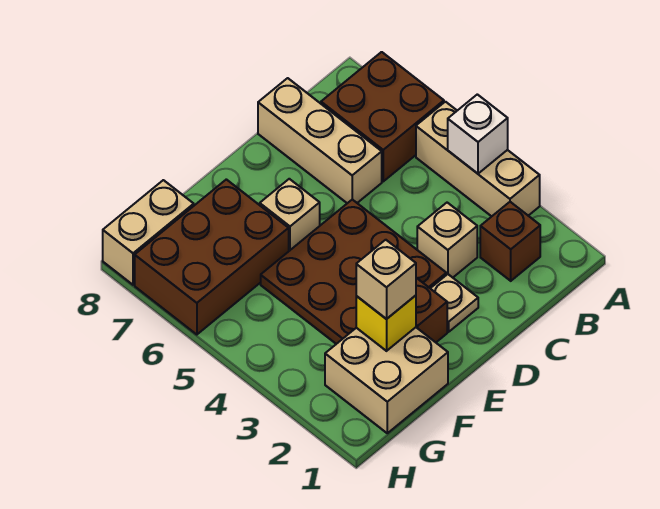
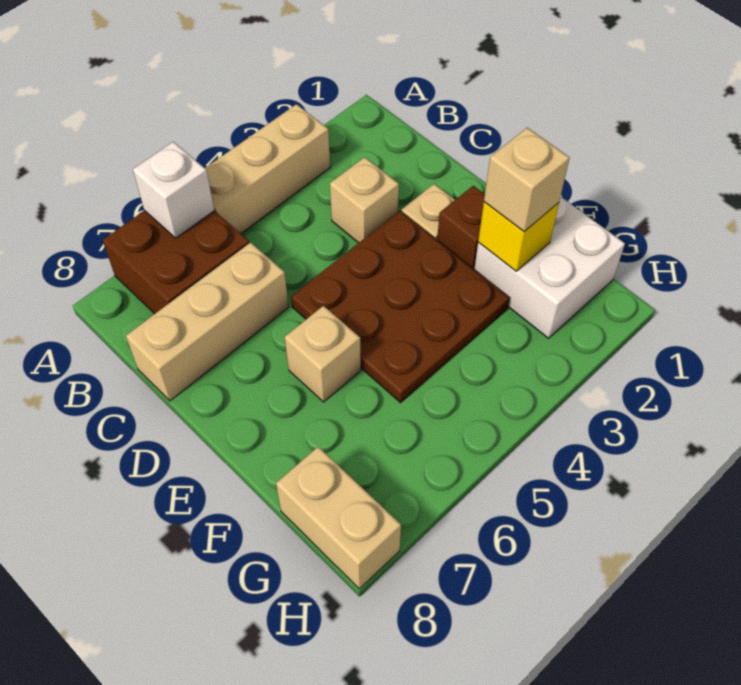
white brick A4 level 2 -> white brick A6 level 2
brown brick B2 level 1 -> none
tan brick F1:G2 level 1 -> white brick F1:G2 level 1
brown brick F6:H7 level 1 -> none

